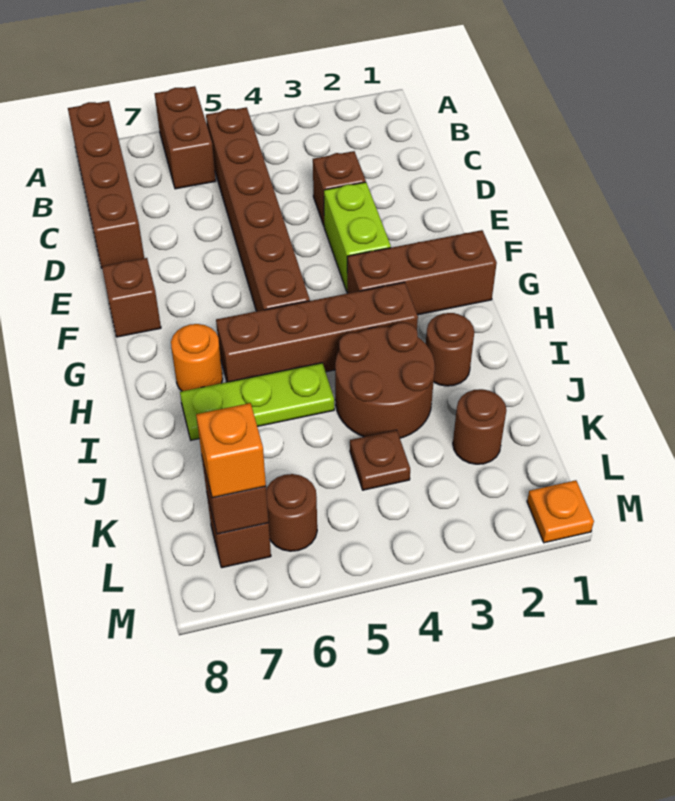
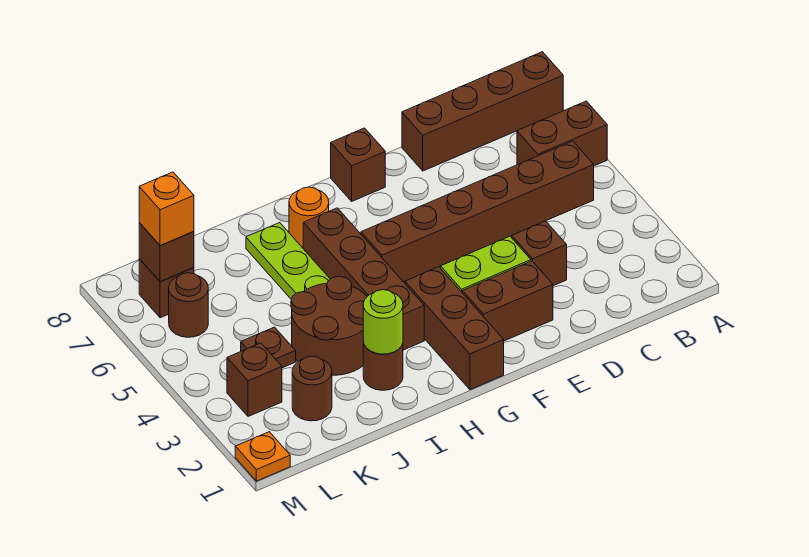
none -> brown brick E2:F2 level 1
none -> lime round brick I2 level 2
none -> brown brick L3 level 1

